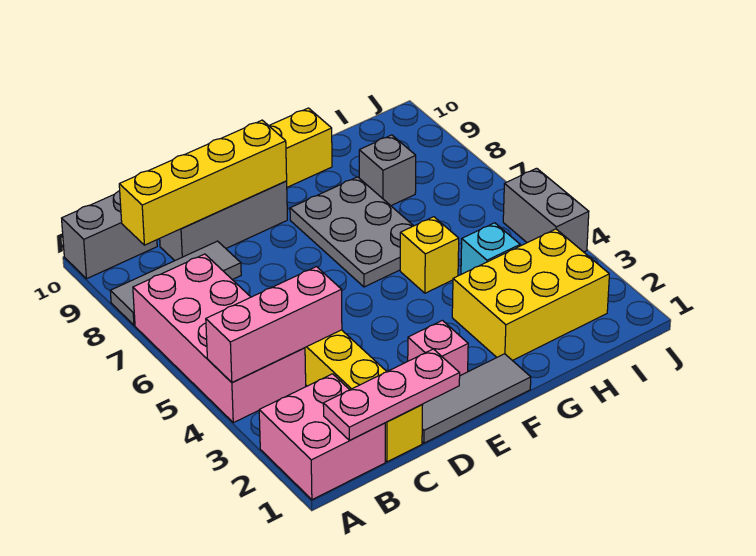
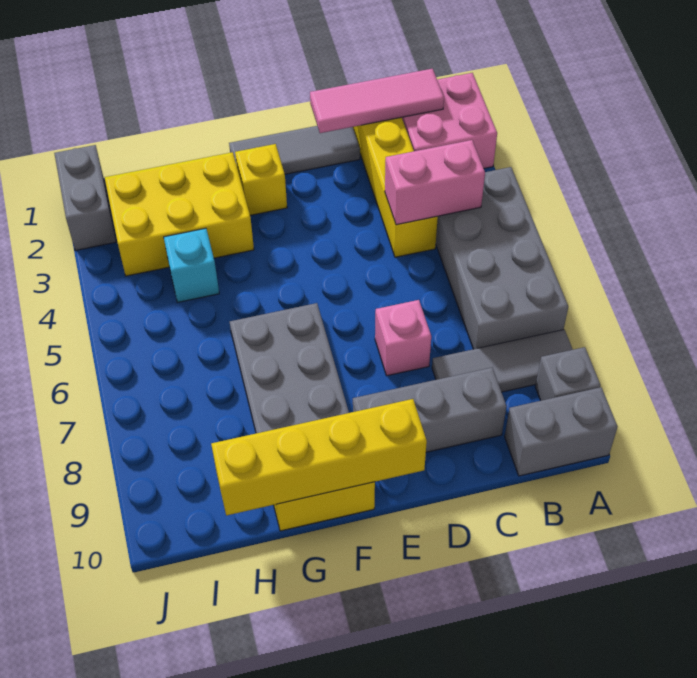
pink brick A4:B7 level 1 -> grey brick A4:B7 level 1
pink brick A4:C4 level 2 -> pink brick B4:C4 level 2
pink plate B1:D1 level 2 -> pink tile B1:D1 level 2
yellow brick B9:E9 level 2 -> yellow brick E10:H10 level 2
pink brick E2 level 1 -> pink brick D7 level 1
yellow brick G5 level 1 -> yellow brick F2 level 1
grey brick H8 level 1 -> grey brick A9 level 1
grey brick J4:J5 level 1 -> grey brick J1:J2 level 1

